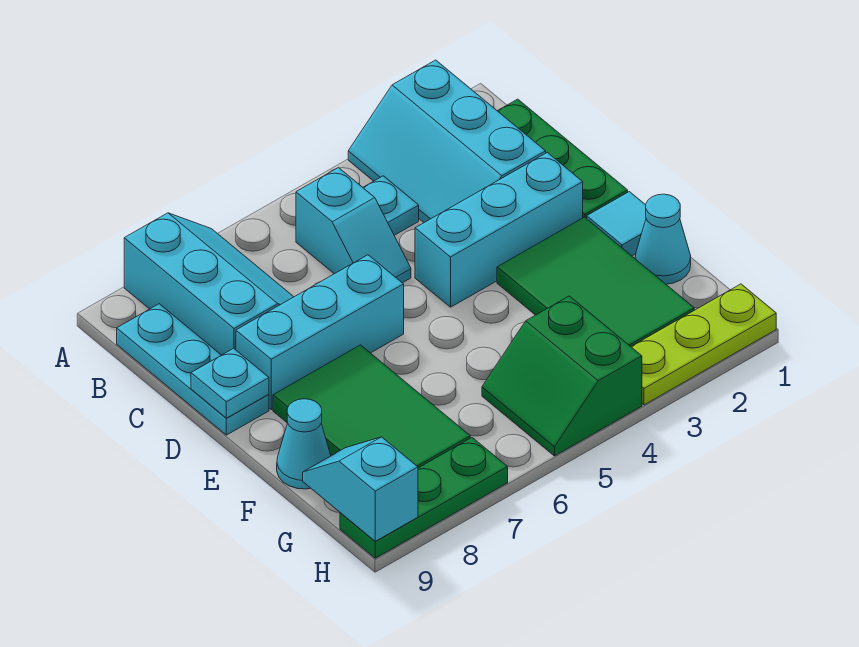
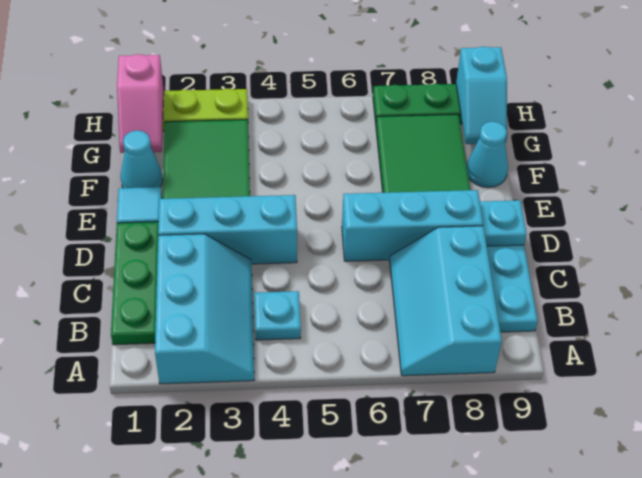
cyan slope B5:C5 level 1 top B -> none
none -> pink slope G1:H1 level 2 top H
green slope G4:H5 level 1 top 4 -> none

